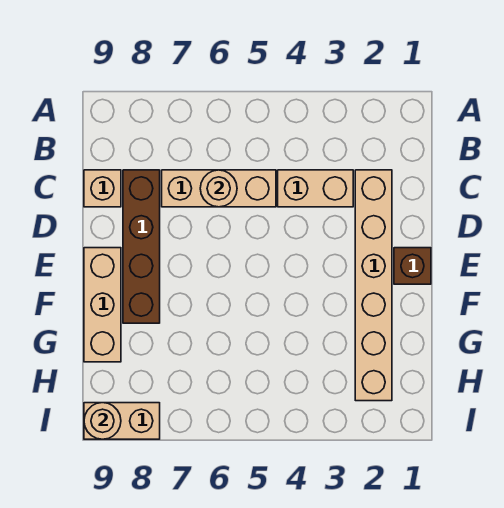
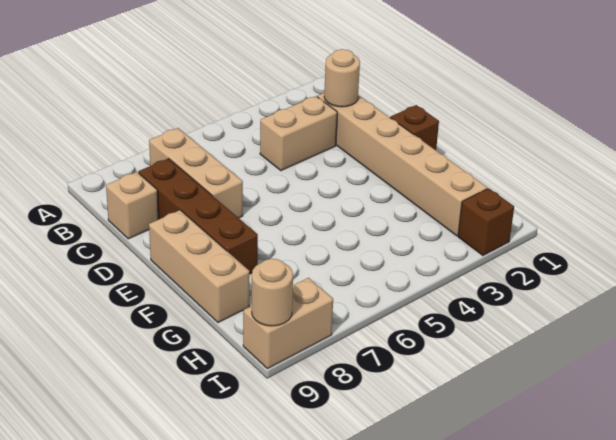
tan brick C5:C7 level 1 -> tan brick B7:D7 level 1
tan round brick C6 level 2 -> tan round brick C2 level 2
none -> brown brick I2 level 1

